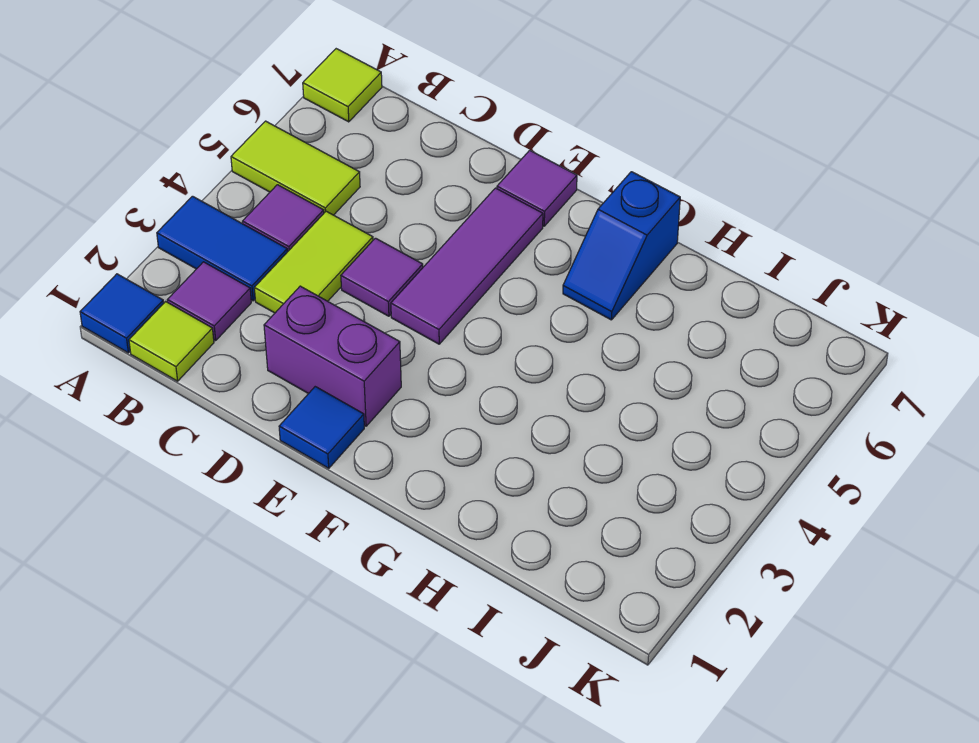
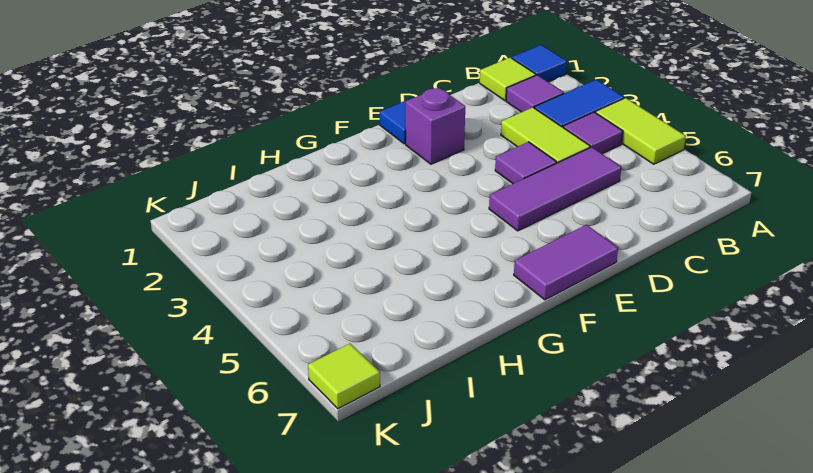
lime tile A5:B5 level 1 -> lime tile A4:A5 level 1
lime tile A7 level 1 -> lime tile K7 level 1
purple brick D2:E2 level 1 -> purple brick E2 level 1
purple tile E4:E6 level 1 -> purple tile C5:E5 level 1
purple tile E7 level 1 -> purple tile E7:F7 level 1
blue slope G6:G7 level 1 top 7 -> none

